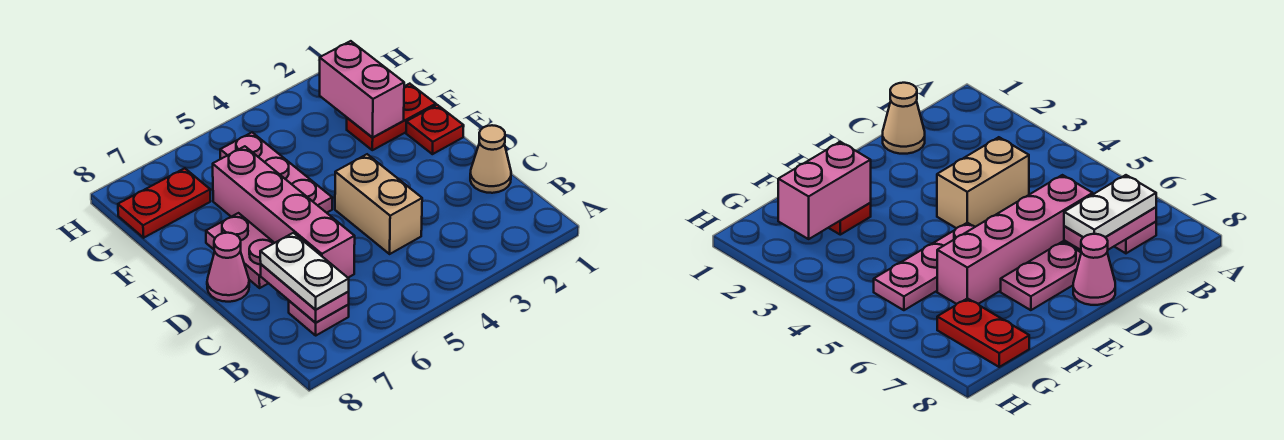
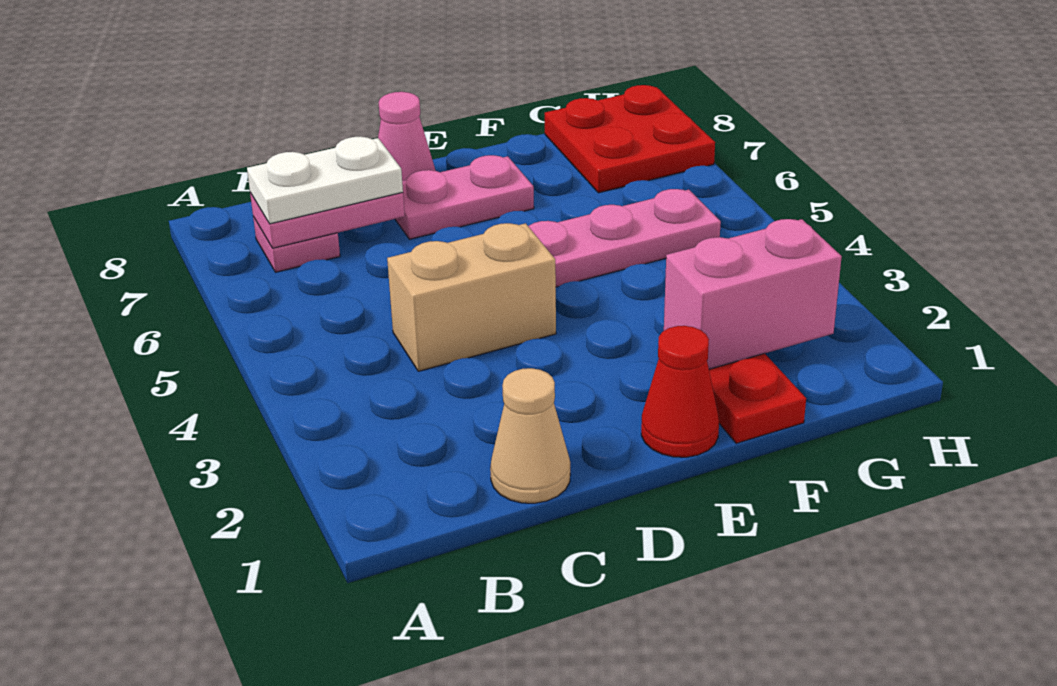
pink brick C6:F6 level 1 -> none
red plate E1 level 1 -> red cone E1 level 1
red plate G7:G8 level 1 -> red plate G7:H8 level 1

